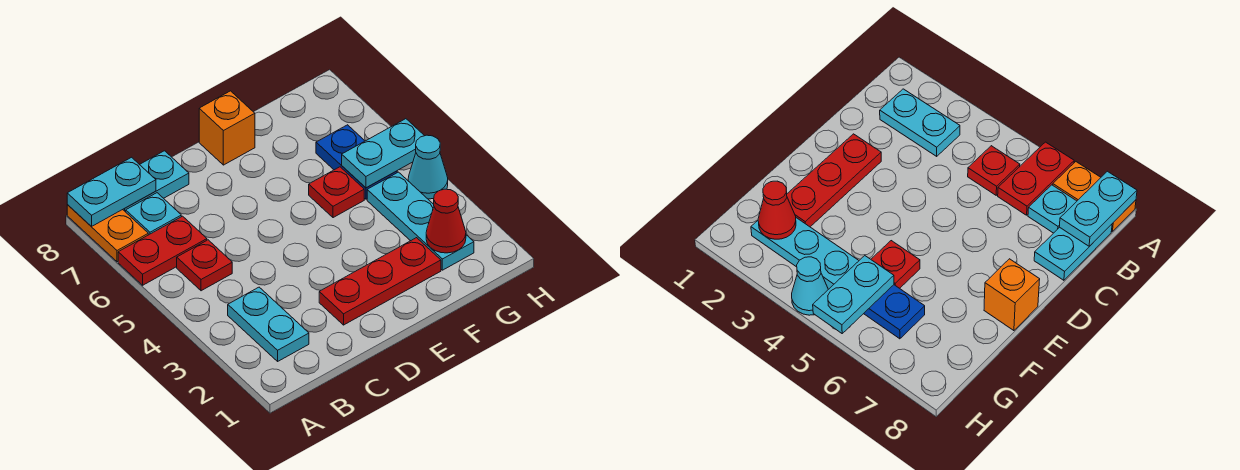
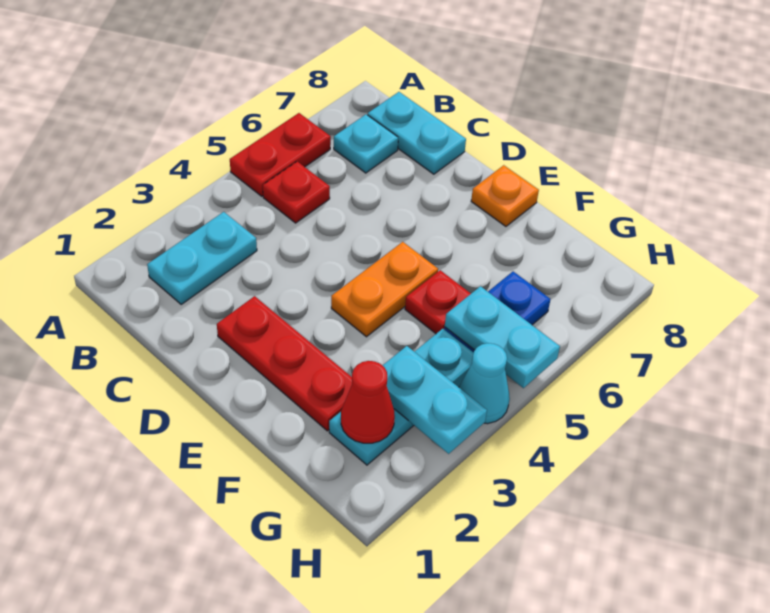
red plate A6:B6 level 1 -> red plate A5:A6 level 1
orange plate A7:A8 level 1 -> orange plate E4:E5 level 1
cyan plate A8:B8 level 2 -> cyan plate G3:H3 level 2
orange brick E8 level 1 -> orange plate E8 level 1

